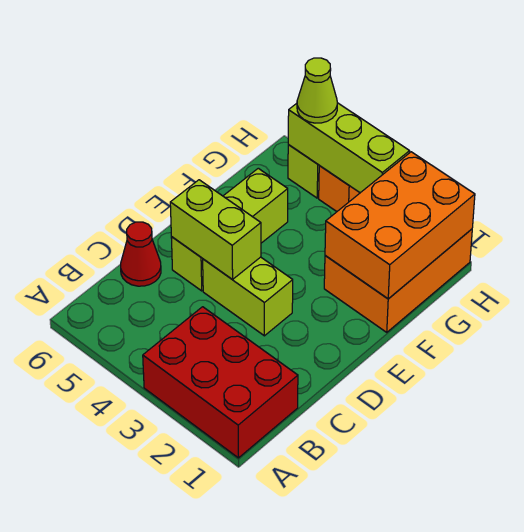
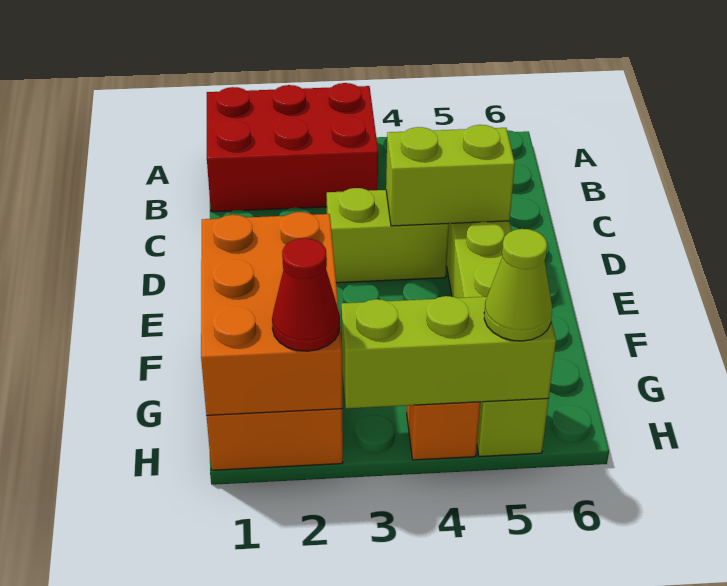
red cone C6 level 1 -> red cone H2 level 3

